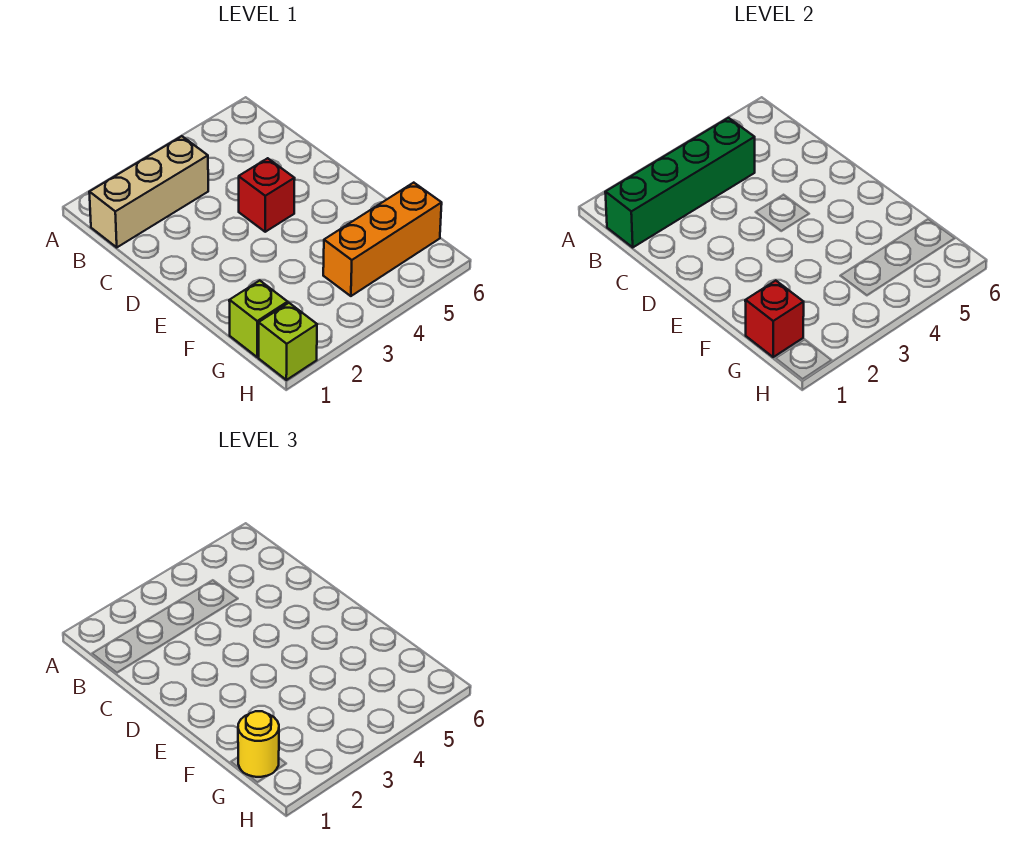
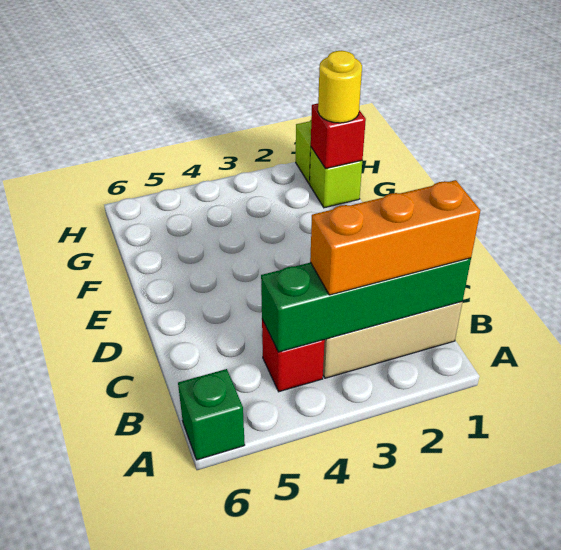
none -> green brick A6 level 1
red brick D4 level 1 -> red brick B4 level 1
orange brick G4:G6 level 1 -> orange brick B1:B3 level 3

